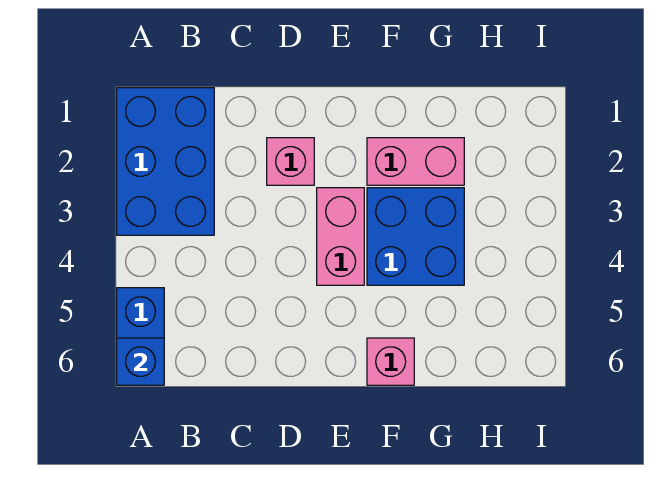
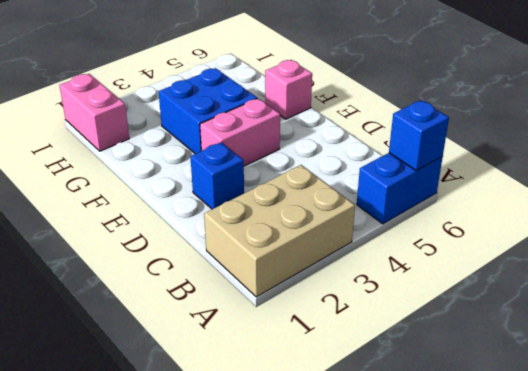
blue brick A1:B3 level 1 -> tan brick A1:B3 level 1
pink brick D2 level 1 -> blue brick D2 level 1
pink brick F2:G2 level 1 -> pink brick H1:I1 level 1

